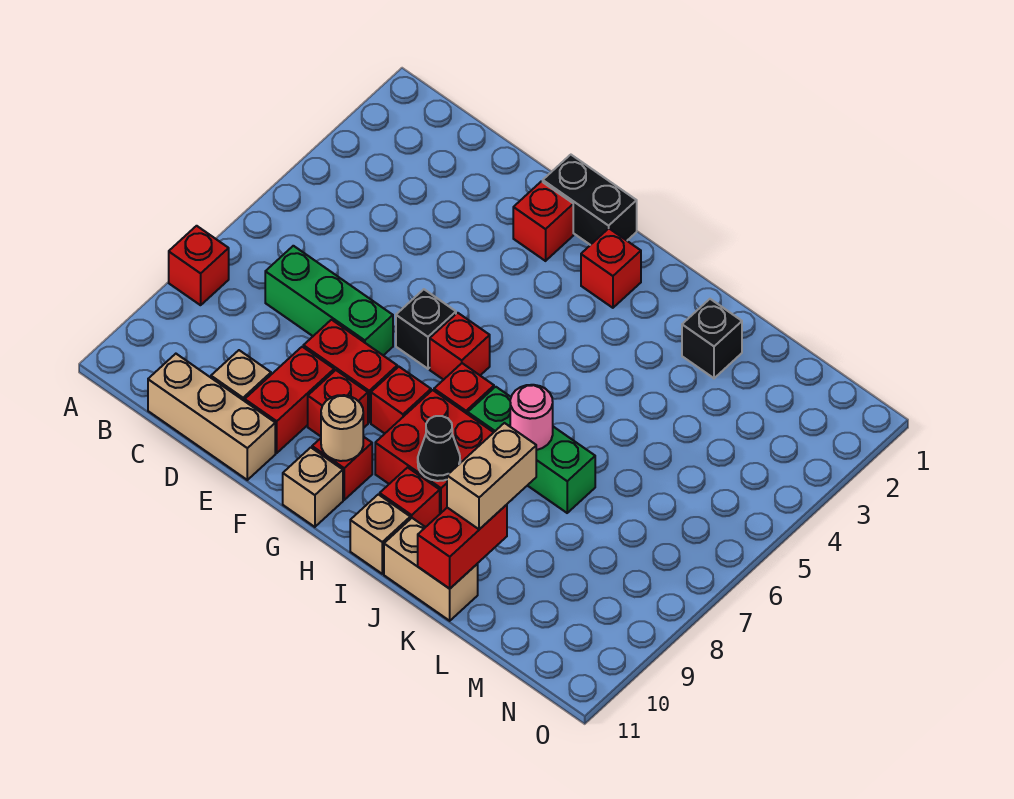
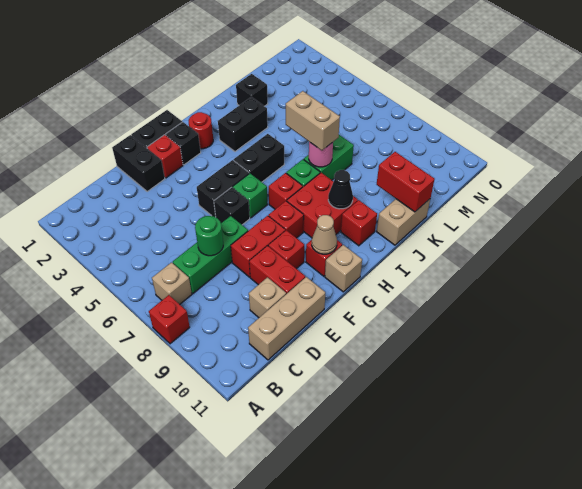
none -> green round brick D7 level 2
none -> black brick E1:E2 level 1
none -> black brick F5:G5 level 1
none -> black brick G2 level 1
red brick G6 level 1 -> green brick G6 level 1
tan round brick G10 level 2 -> tan cone G10 level 2
red brick H2 level 1 -> red round brick H2 level 1
none -> black brick H5:I5 level 1
none -> black brick I3:J3 level 1
tan brick I11 level 1 -> tan brick B7 level 1
tan brick K9:K10 level 3 -> tan brick J6:J7 level 3

